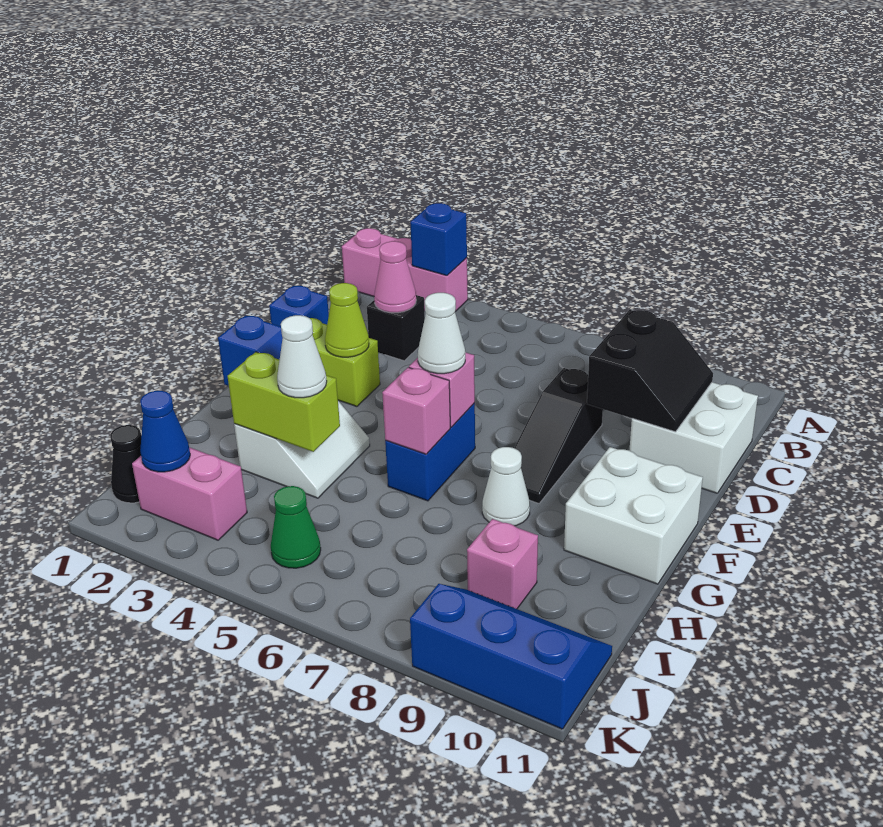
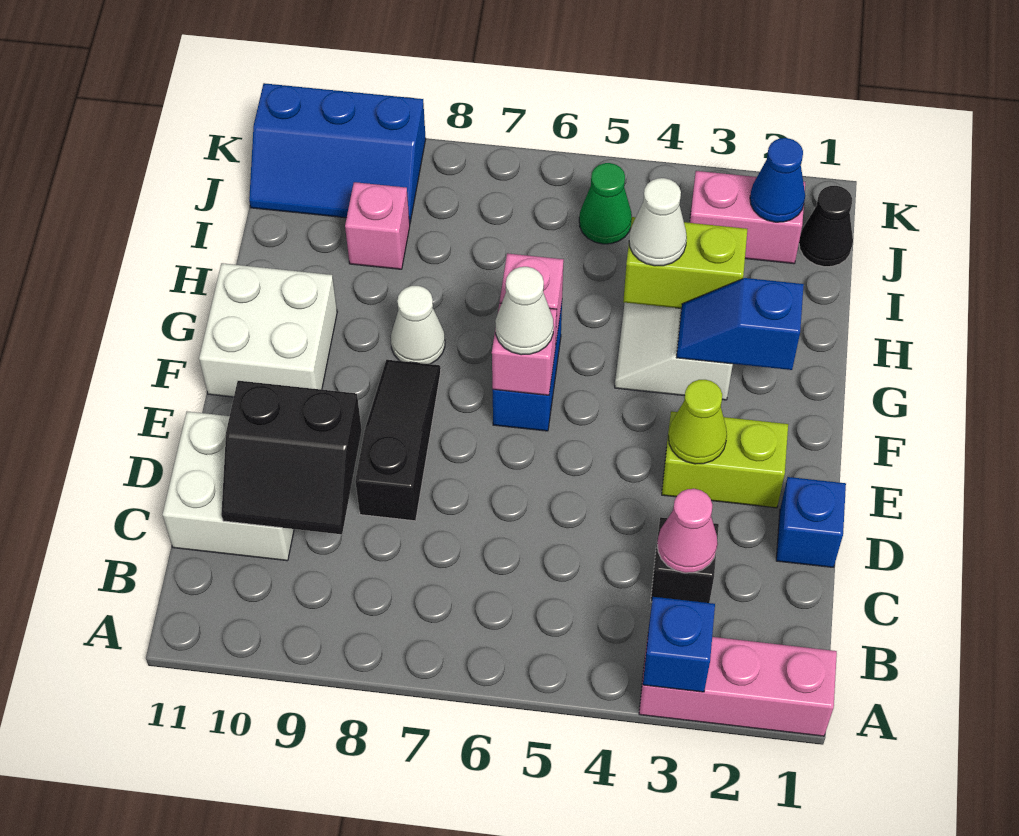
black slope C9:D10 level 2 top 9 -> black slope C9:D10 level 2 top D

